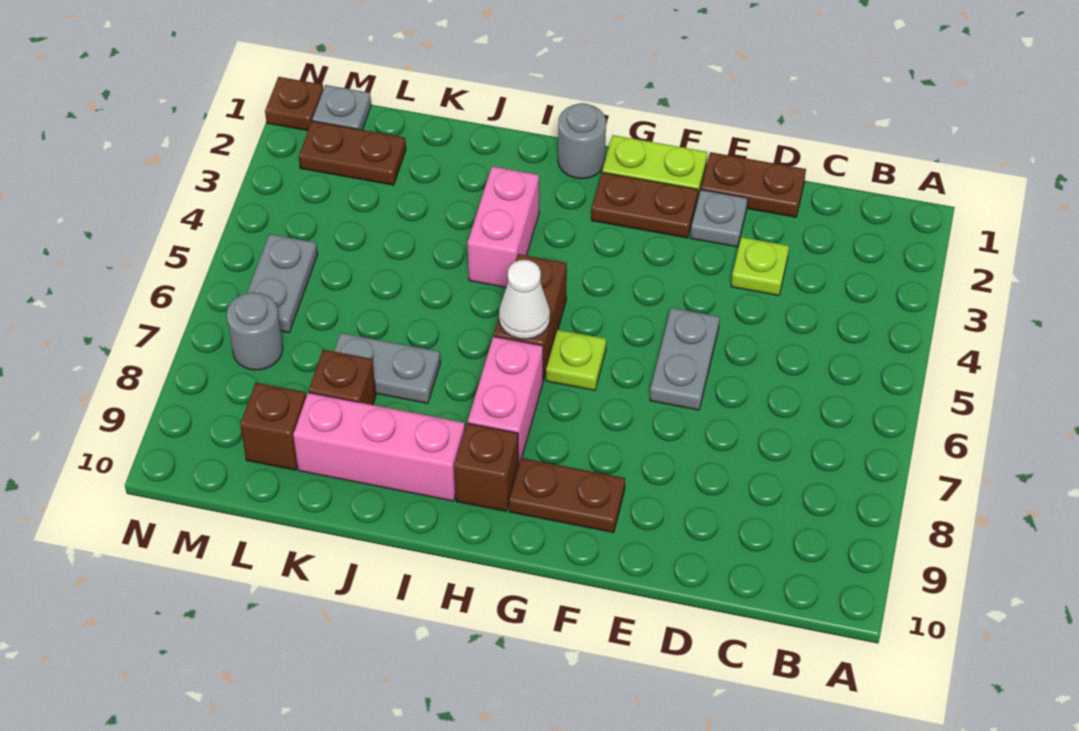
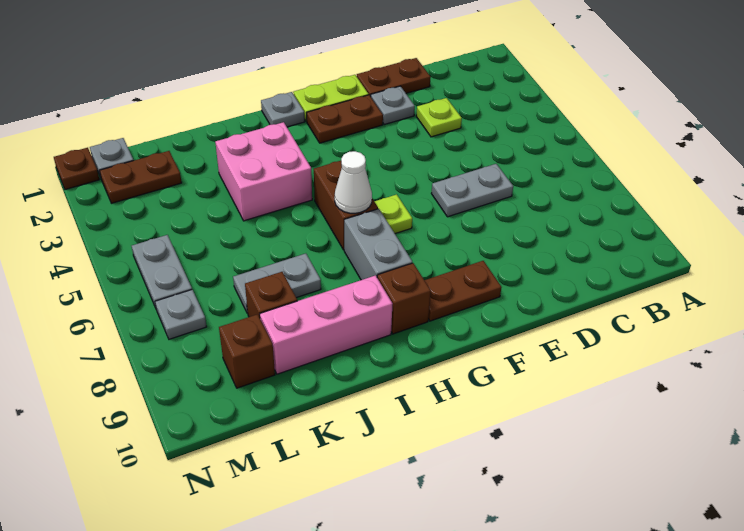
grey plate E5:E6 level 1 -> grey plate D6:E6 level 1
grey round brick H1 level 1 -> grey plate H1 level 1
pink brick H7:H8 level 1 -> grey brick H7:H8 level 1
pink brick I3:I4 level 1 -> pink brick I3:J4 level 1
grey round brick M7 level 1 -> grey plate M7 level 1

